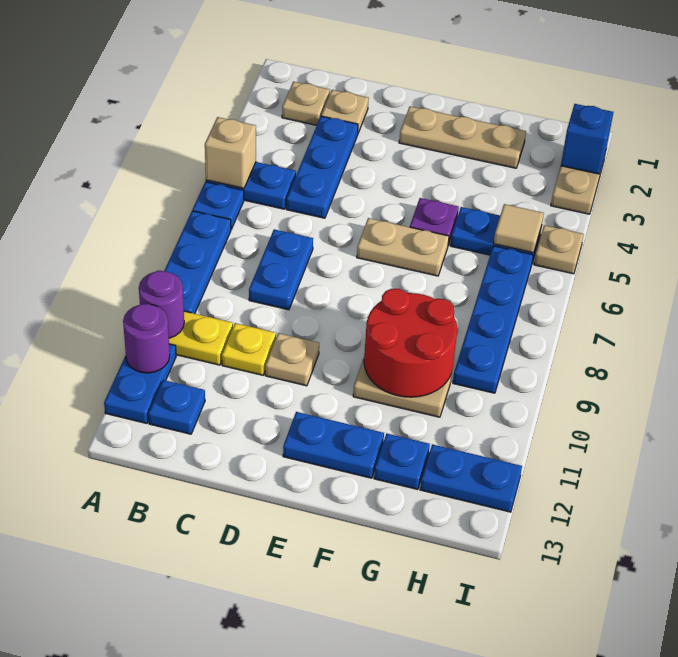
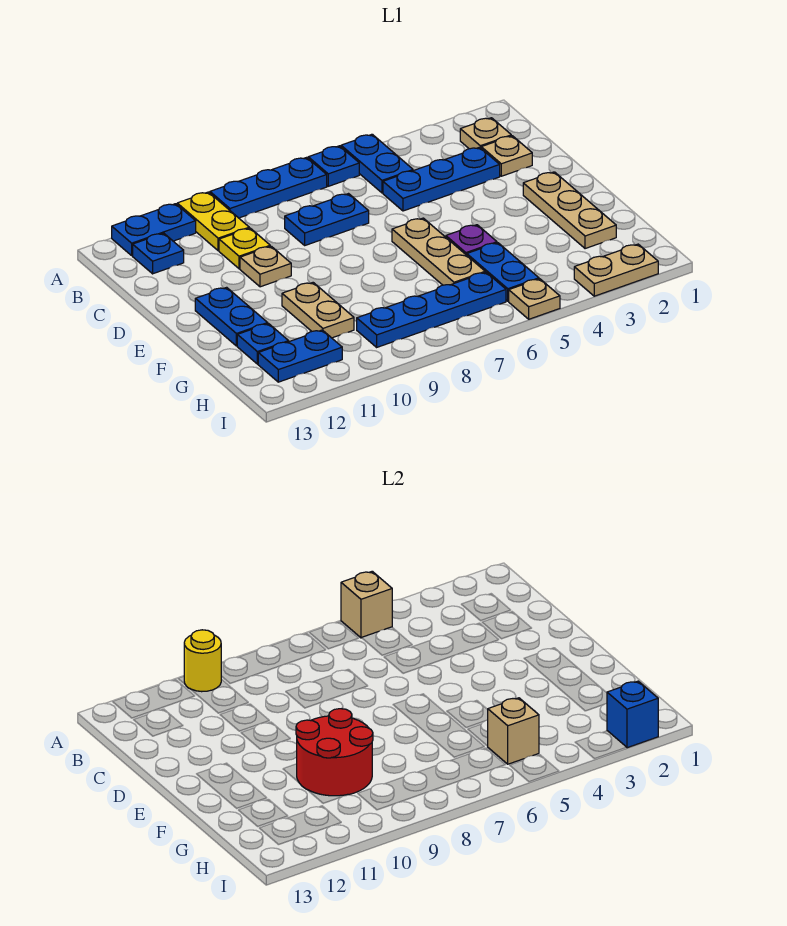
purple round brick A10 level 2 -> yellow round brick A10 level 2
purple round brick A11 level 2 -> none
tan plate E6:F6 level 1 -> tan plate E6:G6 level 1
tan tile H5 level 2 -> tan brick H5 level 2
blue plate H12:I12 level 1 -> blue plate H11:H12 level 1

